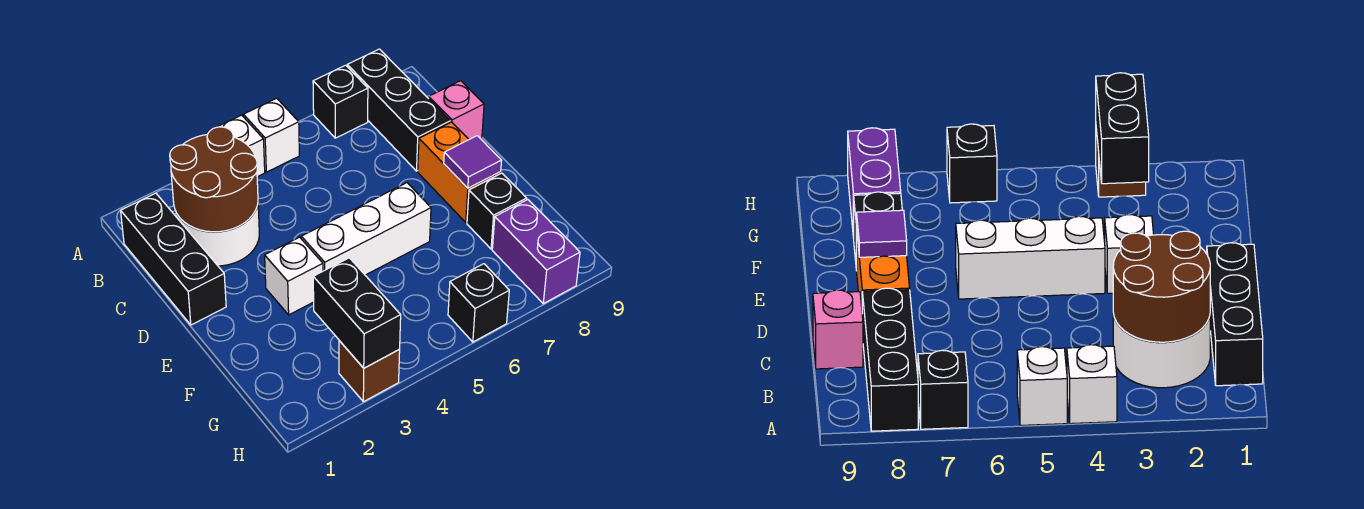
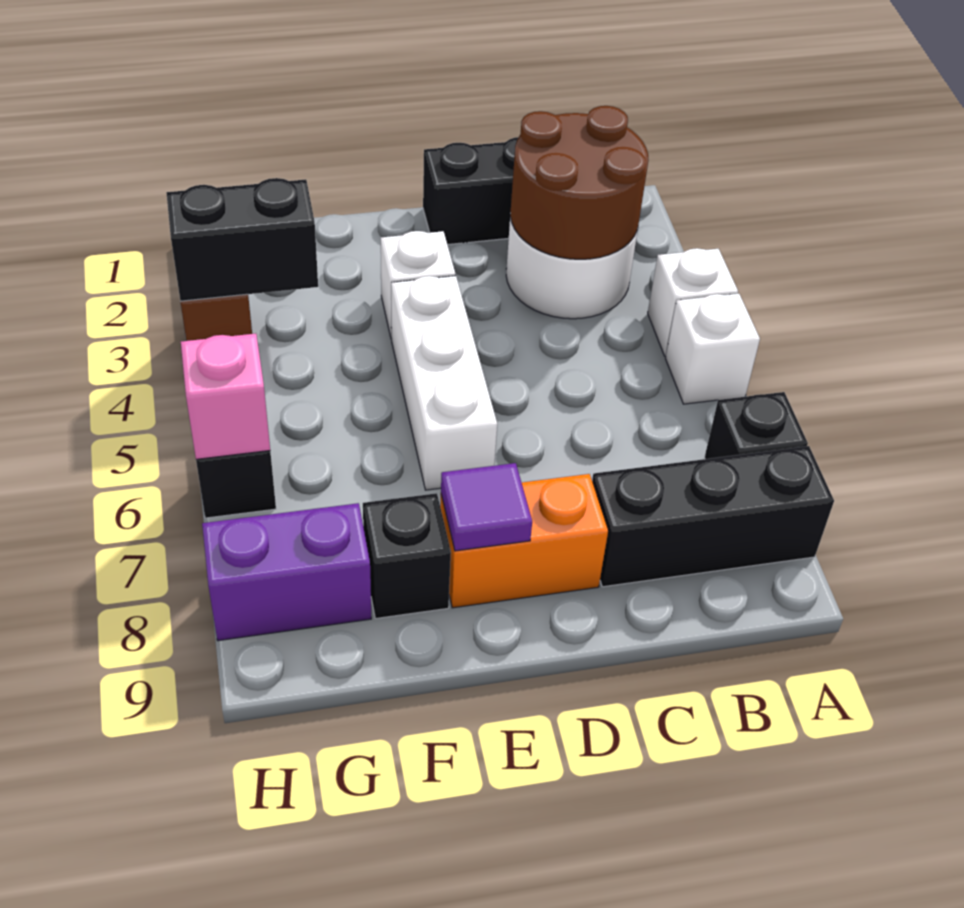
pink brick C9 level 1 -> pink brick H6 level 2

